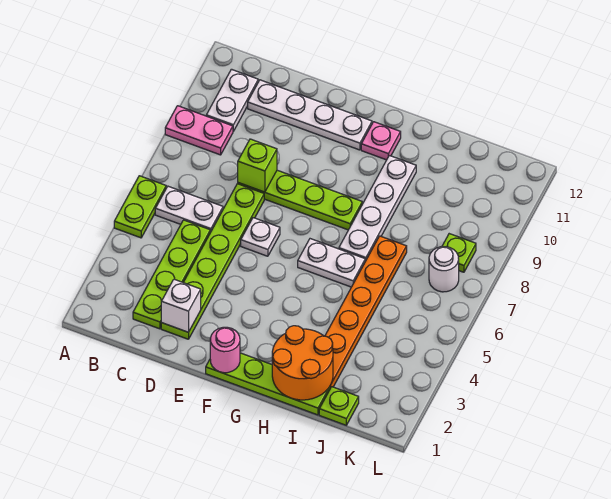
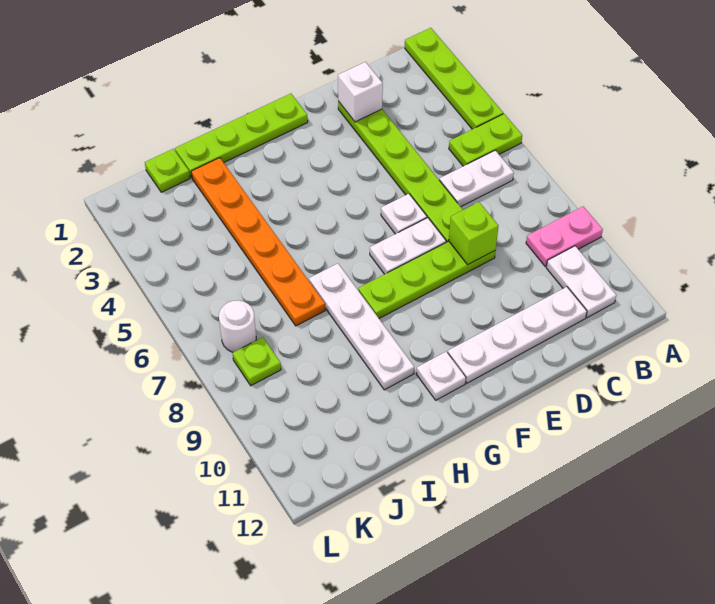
lime plate A5:A6 level 1 -> lime plate A5:B5 level 1
lime plate C2:C5 level 1 -> lime plate A1:A4 level 1
pink round brick F1 level 2 -> none
white plate G6:H6 level 1 -> white plate E7:F7 level 1
pink plate G11 level 1 -> white plate G11 level 1
orange round brick H1:I2 level 2 -> none

